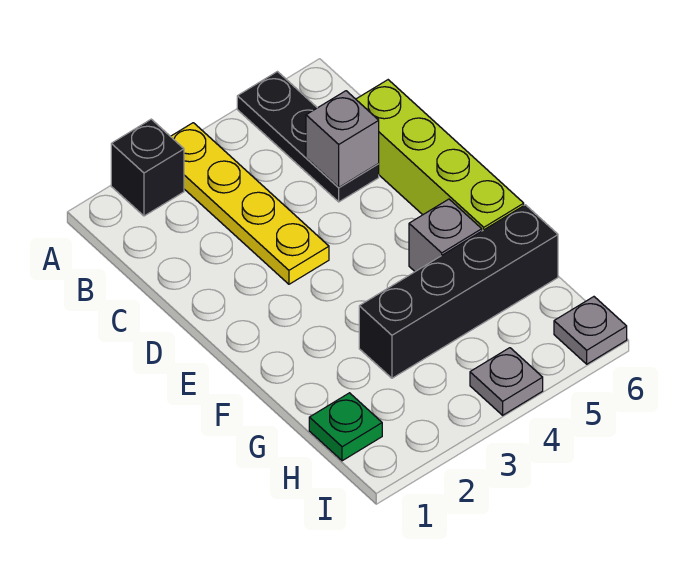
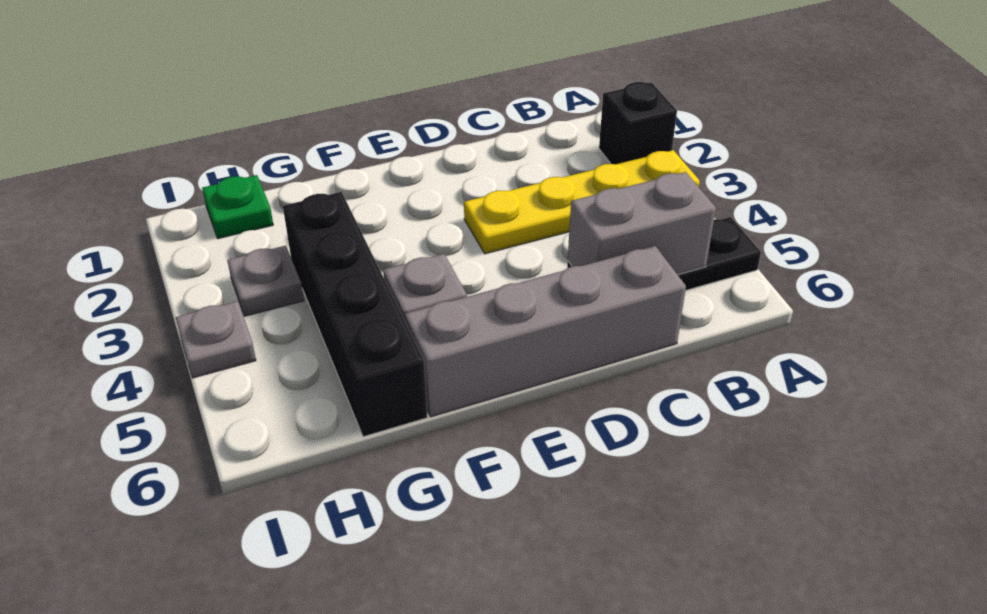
grey brick C5 level 2 -> grey brick B5:C5 level 2
lime brick C6:F6 level 1 -> grey brick C6:F6 level 1
grey plate I6 level 1 -> grey plate H3 level 1

